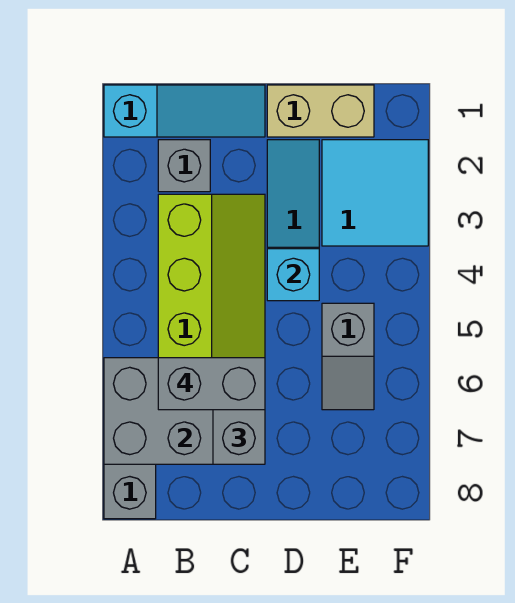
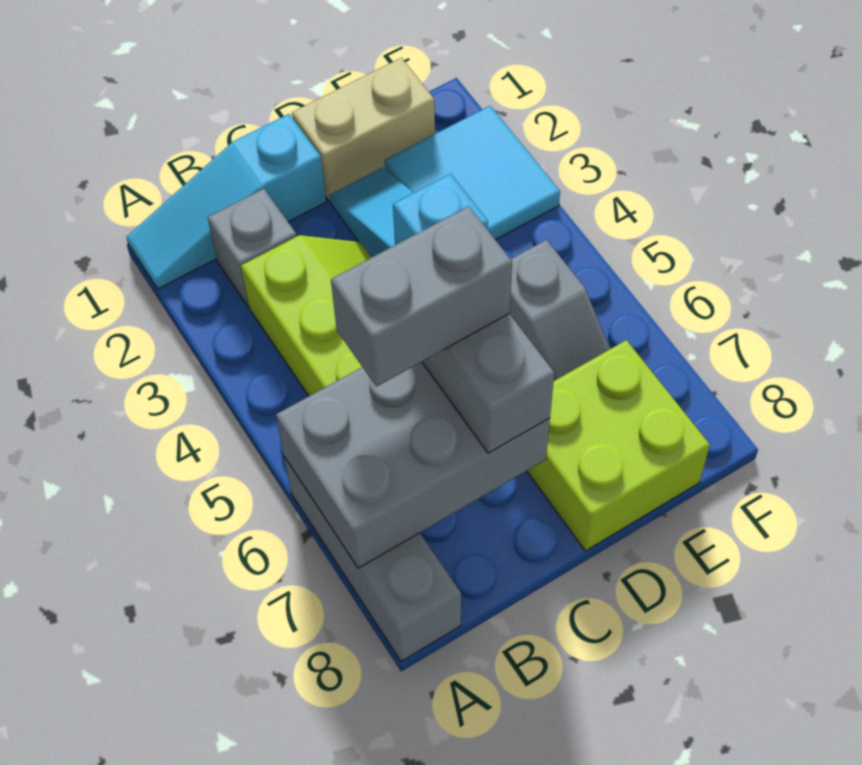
cyan slope A1:C1 level 1 top A -> cyan slope A1:C1 level 1 top C
none -> lime brick D7:E8 level 1

